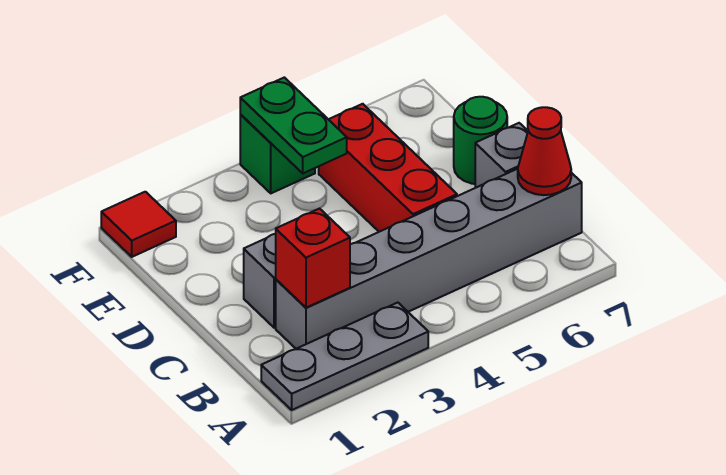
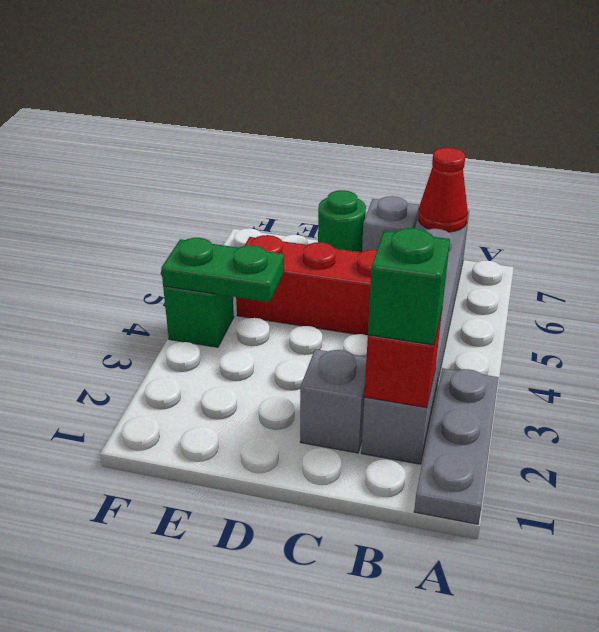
none -> green brick B2 level 3
red tile F1 level 1 -> none

